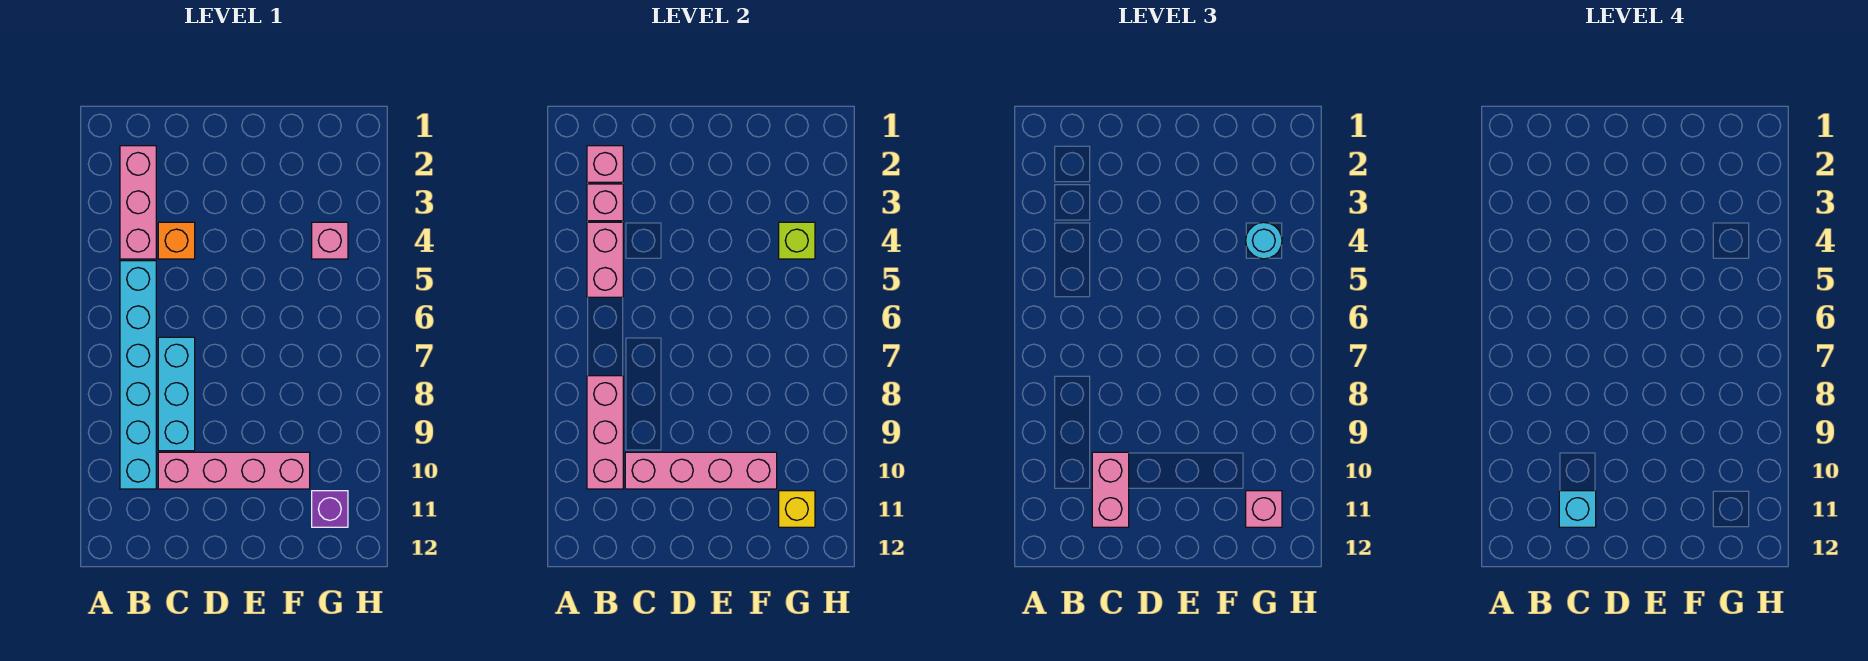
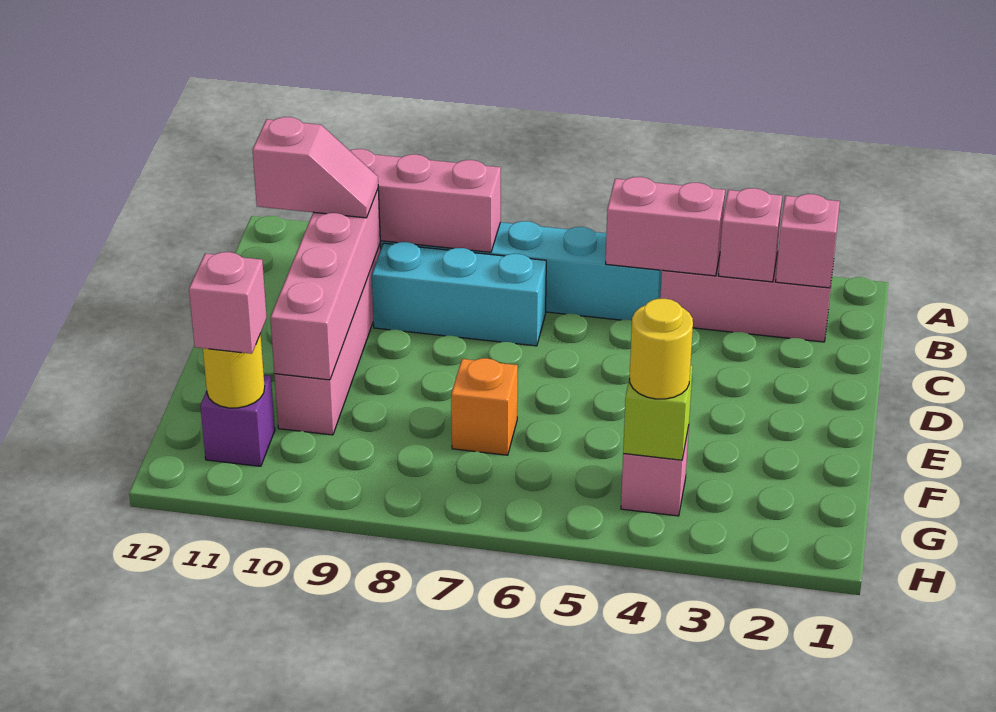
orange brick C4 level 1 -> orange brick F7 level 1
pink brick C10:C11 level 3 -> pink slope C10:C11 level 3 top 11
cyan brick C11 level 4 -> none
cyan round brick G4 level 3 -> yellow round brick G4 level 3
yellow brick G11 level 2 -> yellow round brick G11 level 2

